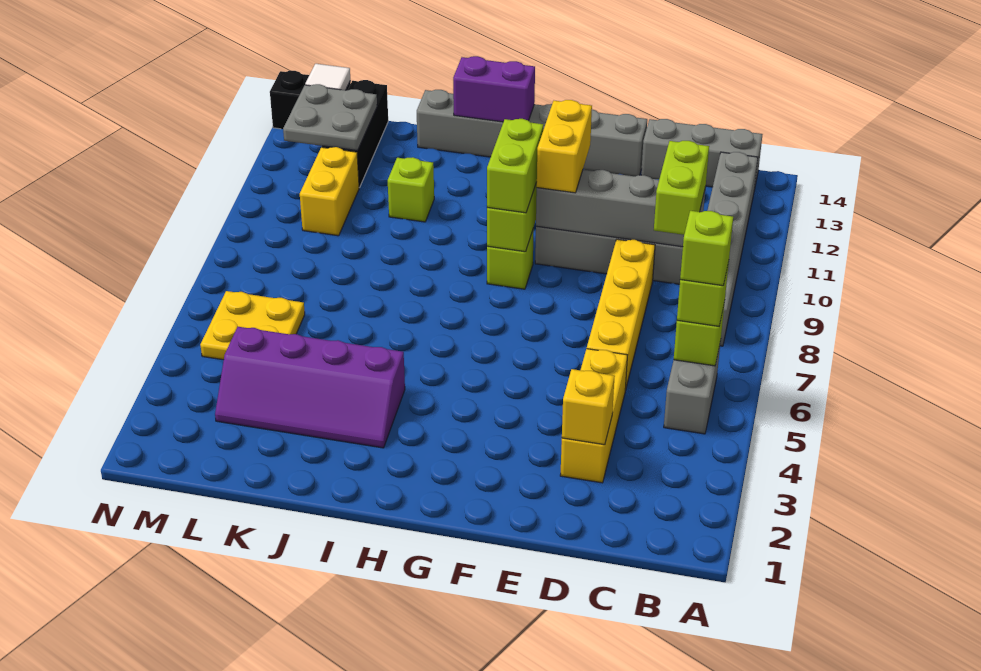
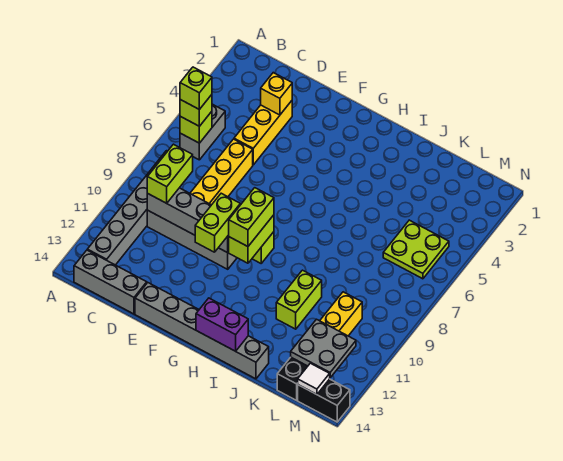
yellow brick F10:F11 level 3 -> lime brick F10:F11 level 3
purple slope I3:L4 level 1 top 4 -> none
lime brick J11 level 1 -> lime brick J10:J11 level 1
yellow plate L5:M6 level 1 -> lime plate L5:M6 level 1

